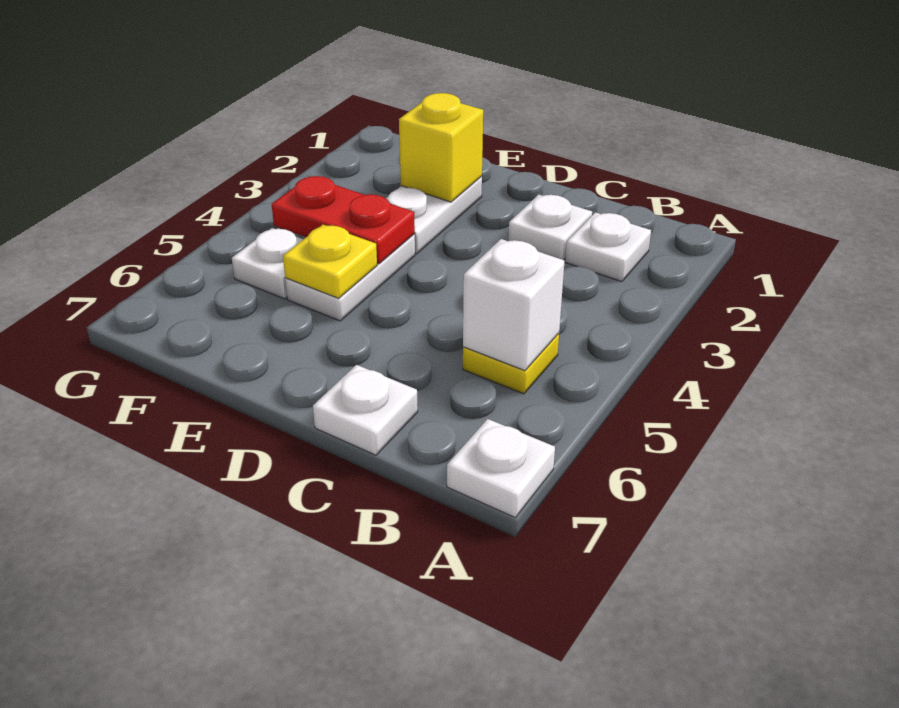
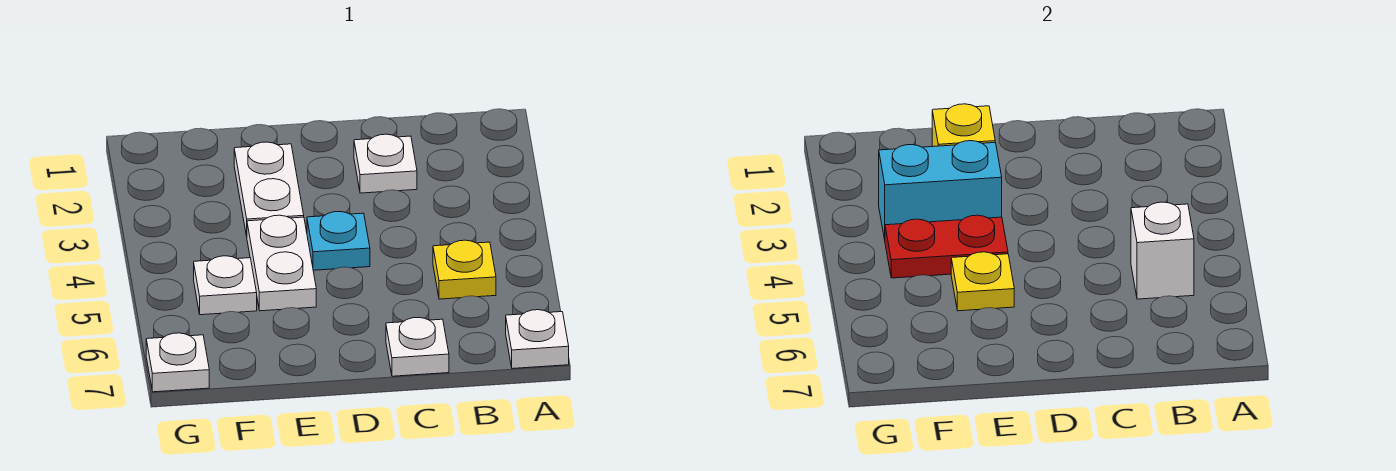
white plate B2 level 1 -> white plate G7 level 1
none -> cyan plate D4 level 1
none -> cyan brick E3:F3 level 2

